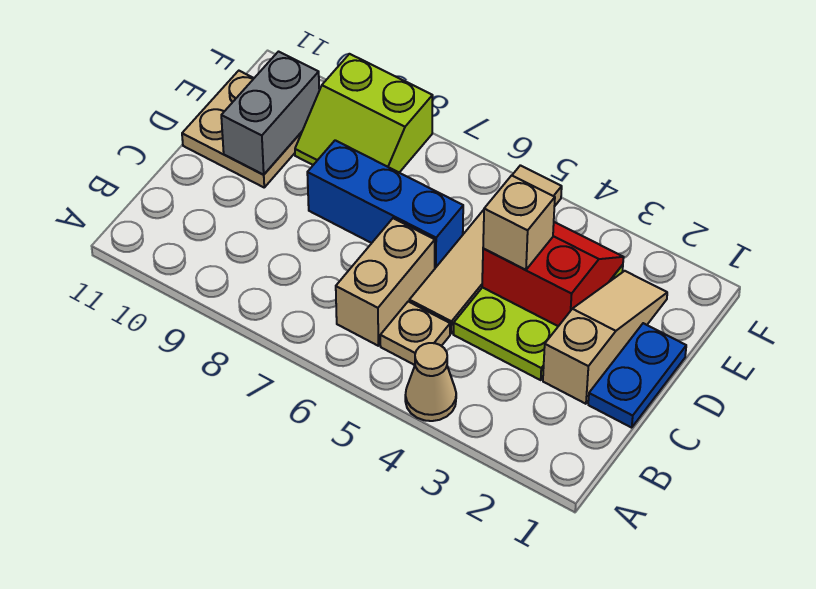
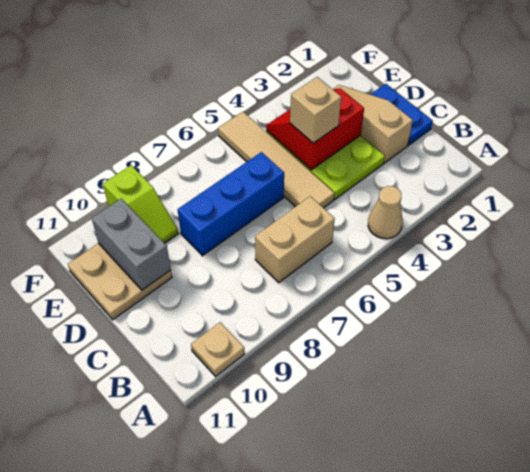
tan plate B5 level 1 -> tan plate A10 level 1
tan brick B6:C6 level 1 -> tan brick B6:B7 level 1
lime slope E8:F9 level 1 top F -> lime slope E9:F9 level 1 top F

